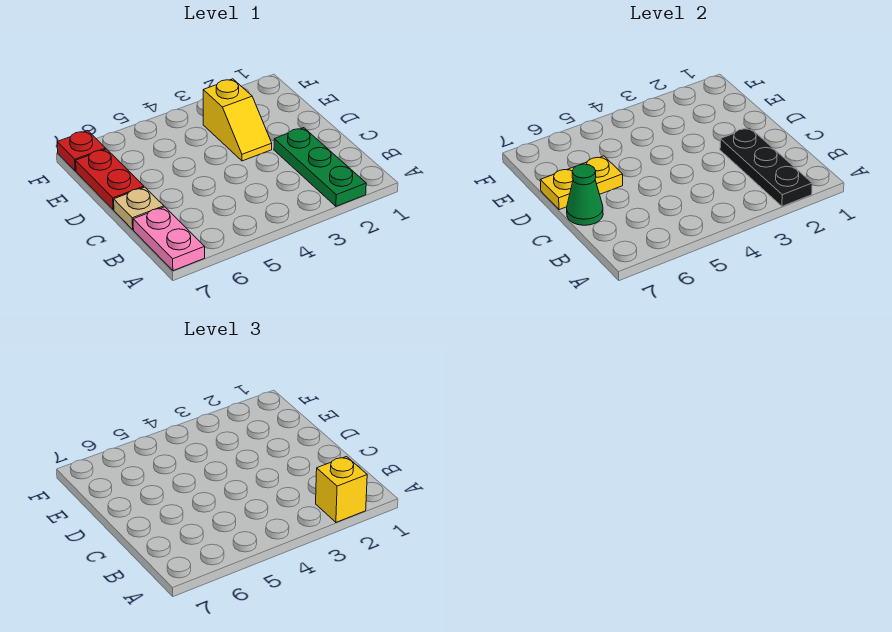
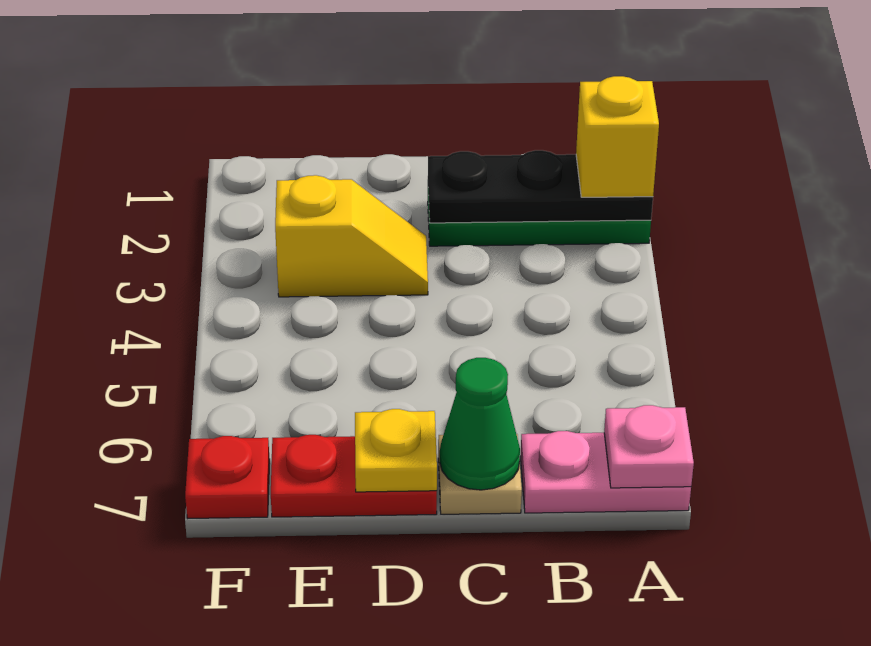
none -> pink plate A7 level 2
yellow plate D6:D7 level 2 -> yellow plate D7 level 2

